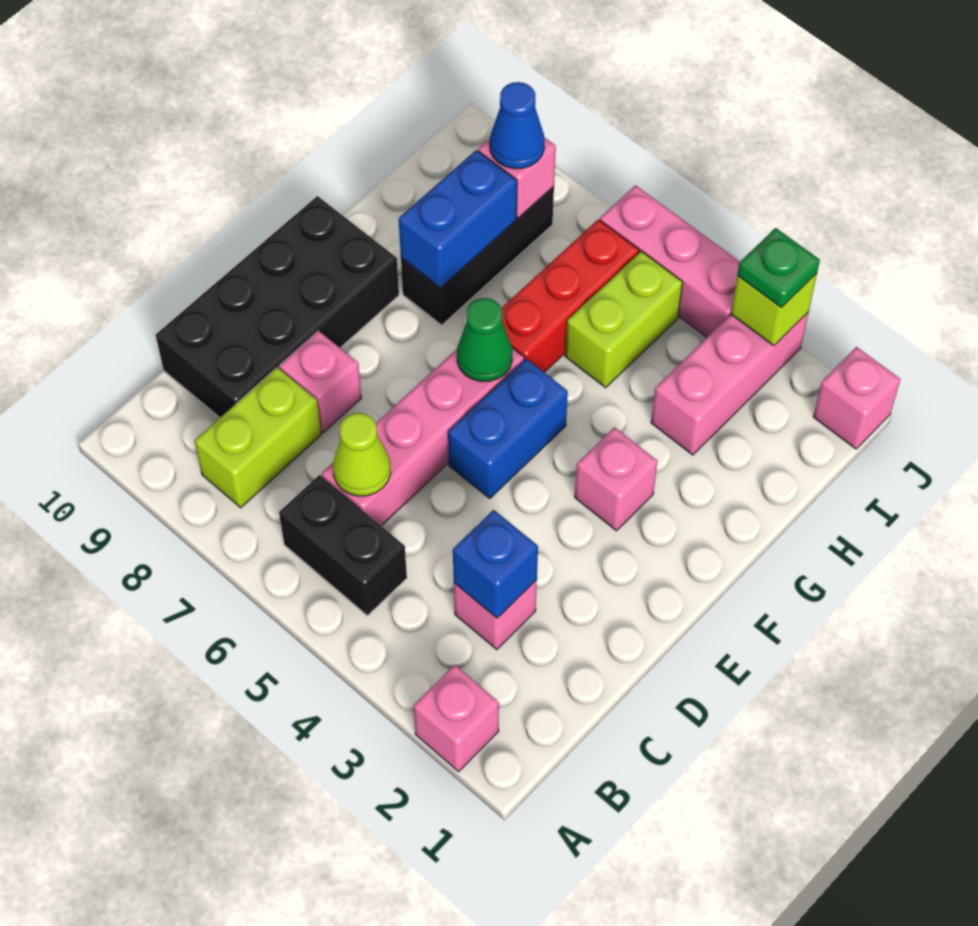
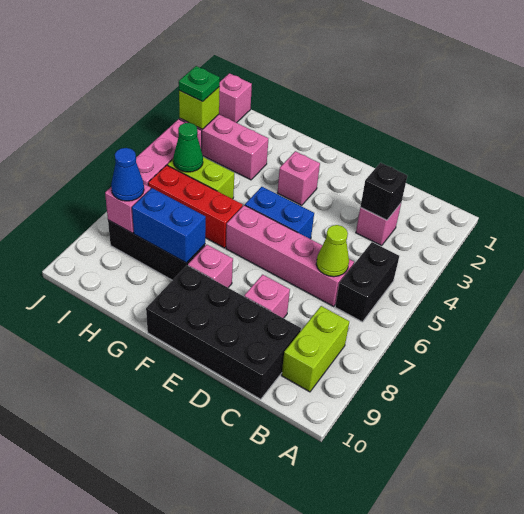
pink brick A2 level 1 -> pink brick F8 level 1
lime brick B8:C8 level 1 -> lime brick B8:B9 level 1
blue brick C3 level 2 -> black brick C3 level 2
green cone F6 level 2 -> green cone I5 level 2

